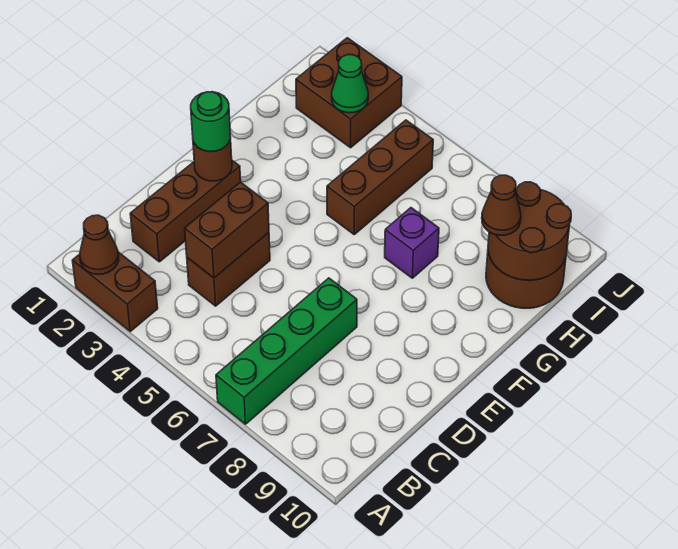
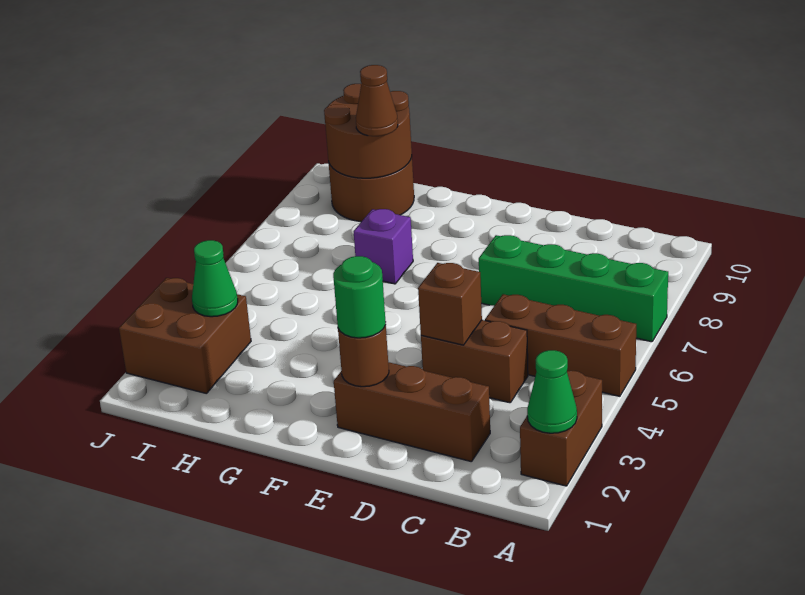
brown cone A2 level 2 -> green cone A2 level 2
brown brick C4:D4 level 2 -> brown brick D4 level 2
brown brick G5:I5 level 1 -> brown brick A5:C5 level 1

